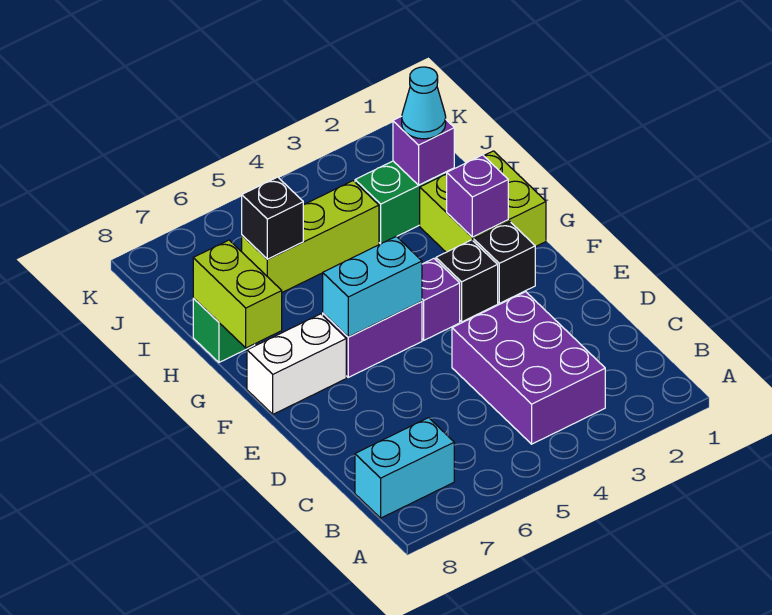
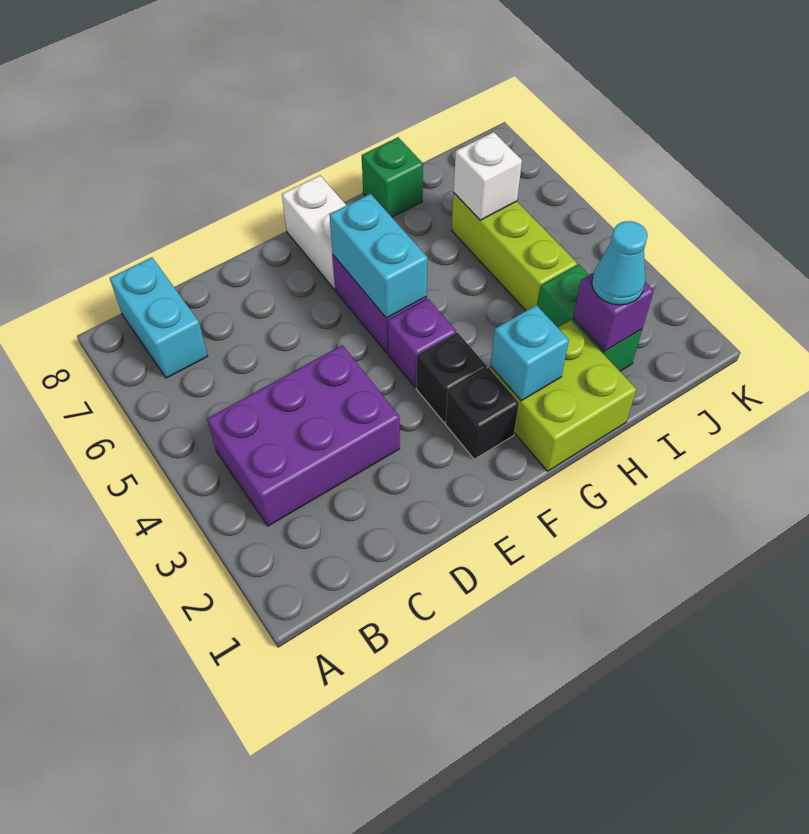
purple brick G2 level 2 -> cyan brick G2 level 2
lime brick G8:H8 level 2 -> none
black brick I6 level 2 -> white brick I6 level 2

